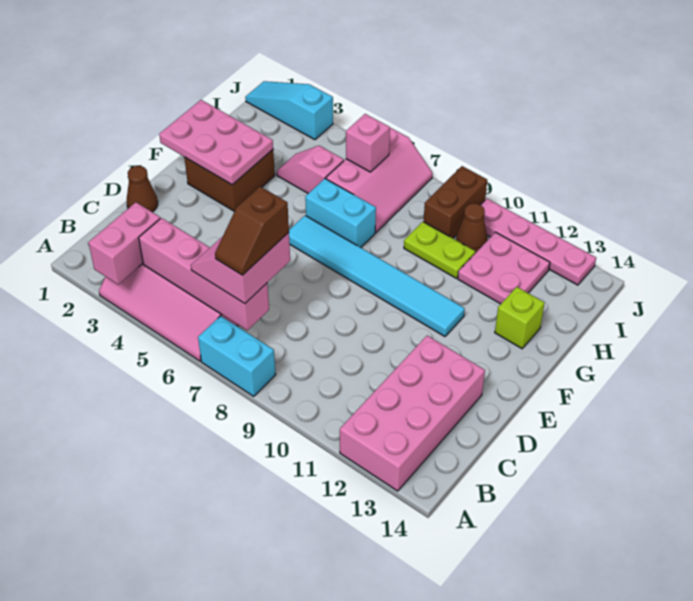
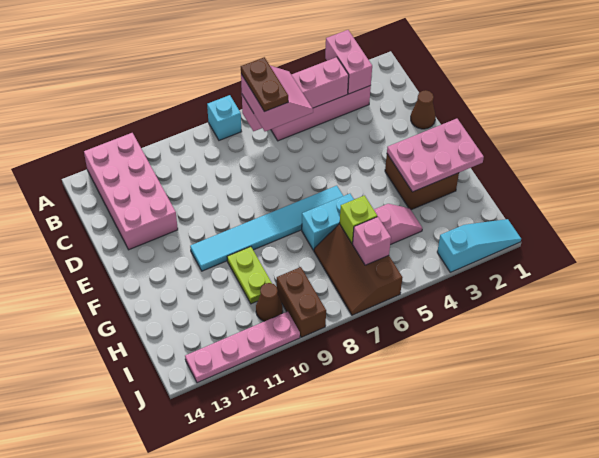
cyan brick A7:A8 level 1 -> cyan brick A8 level 1
brown slope B7:C7 level 4 top C -> brown plate B7:C7 level 4
lime brick G13 level 1 -> lime brick H6 level 2
pink slope H6:J7 level 1 top 6 -> brown slope H6:J7 level 1 top 6
lime plate H9:H10 level 1 -> lime plate G10:H10 level 1
pink plate H11:I12 level 1 -> none

